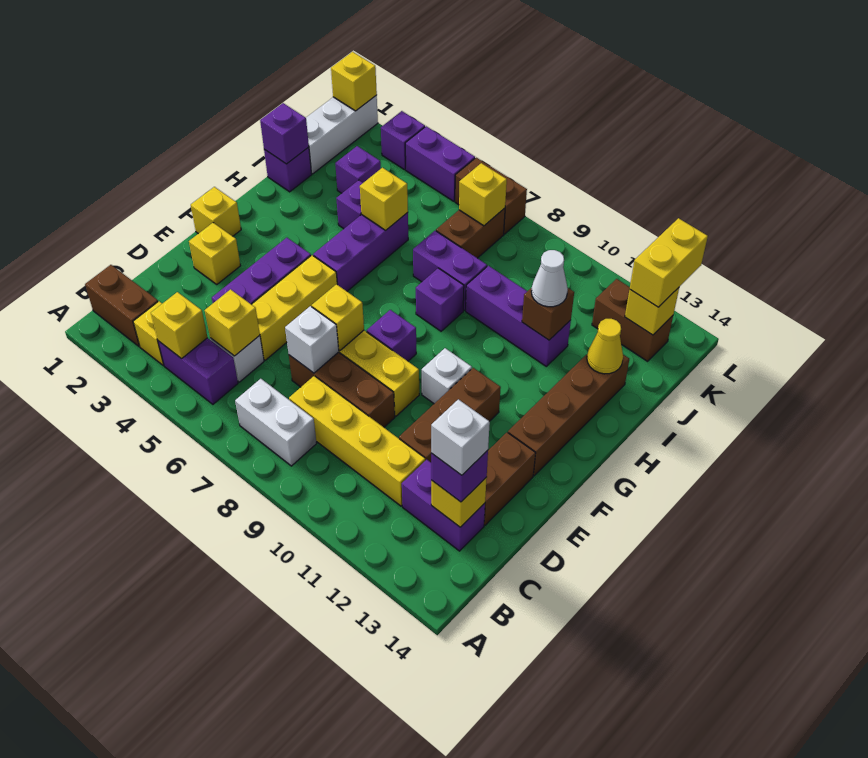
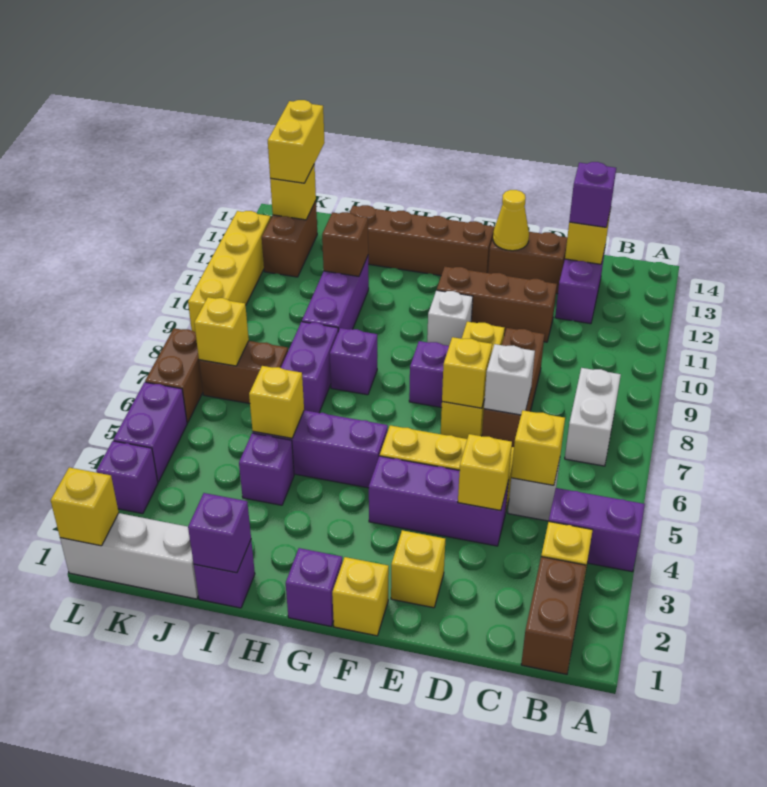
purple brick B4:B5 level 1 -> purple brick A4:B4 level 1
yellow brick B4 level 2 -> yellow brick D4 level 2
yellow brick C8:C11 level 1 -> yellow brick L9:L12 level 1
white brick C13 level 4 -> none
white cone I11 level 3 -> none
yellow cone I13 level 2 -> yellow cone E13 level 2
purple brick J3 level 1 -> purple brick G1 level 1
yellow brick K13:L13 level 3 -> yellow brick K13:K14 level 3

